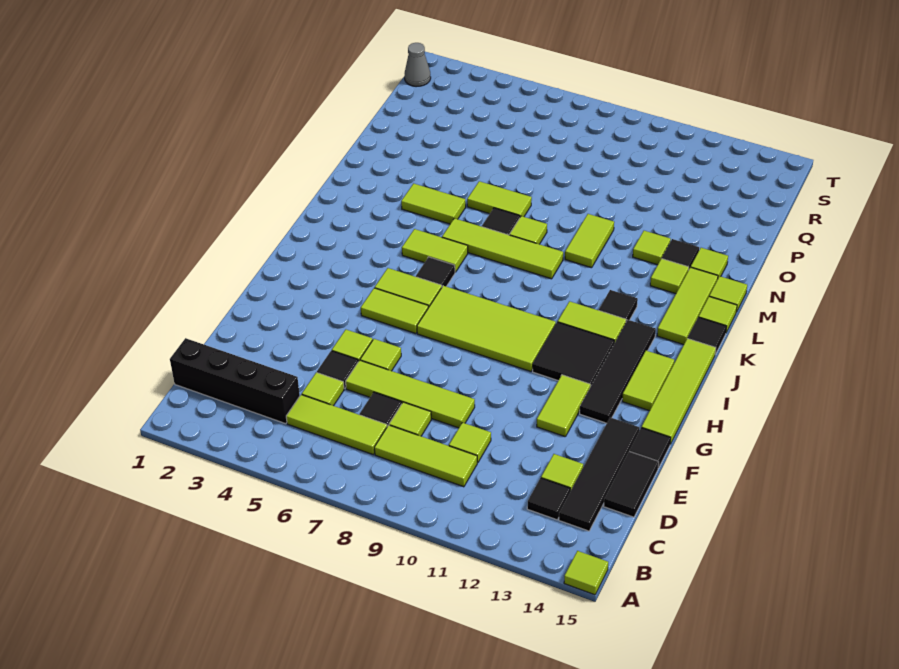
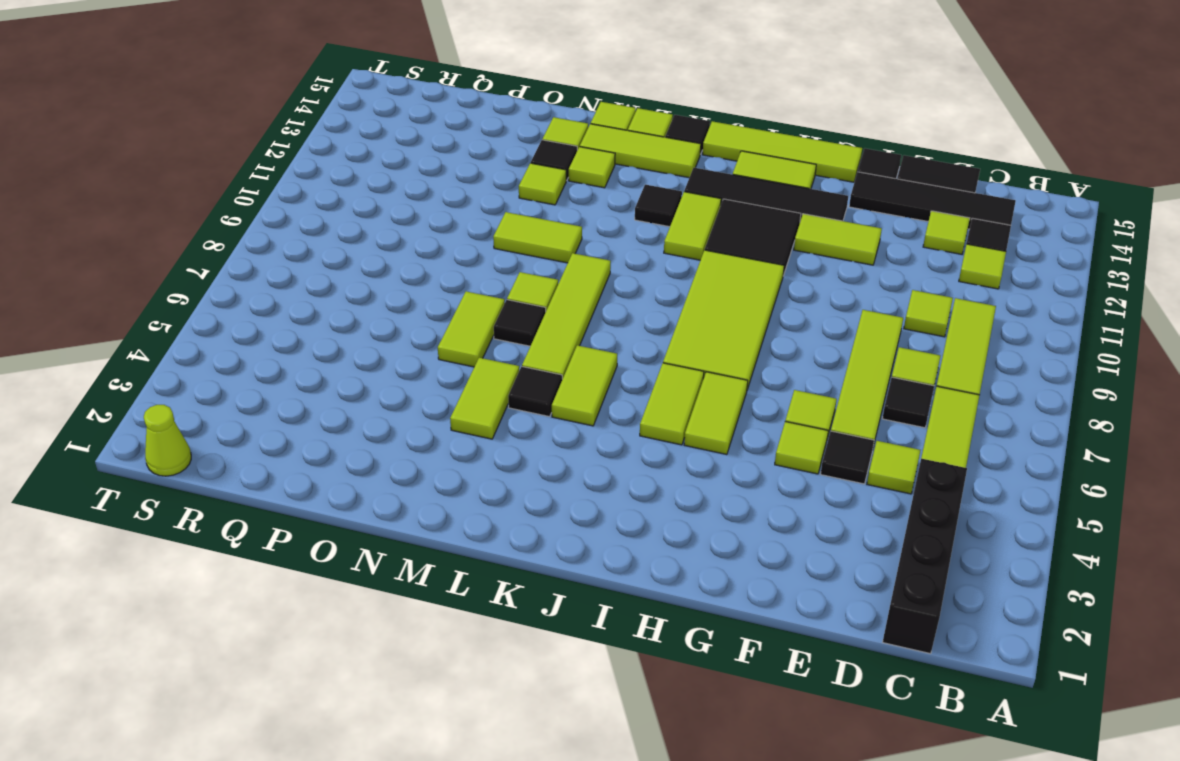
lime tile A15 level 1 -> lime tile C12 level 1
black tile J6 level 1 -> black tile L5 level 1
grey cone S1 level 1 -> lime cone S1 level 1

